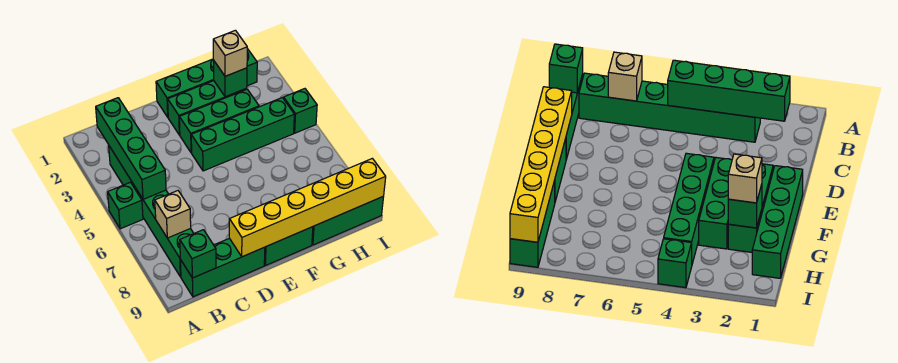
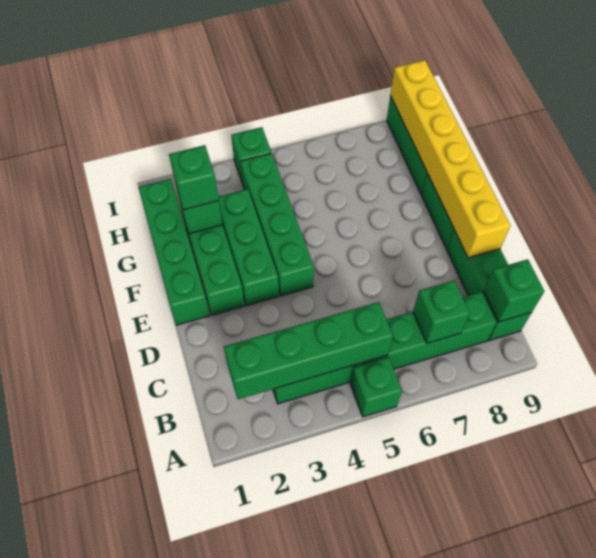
tan brick B7 level 2 -> green brick B7 level 2
tan brick G2 level 3 -> green brick G2 level 3

